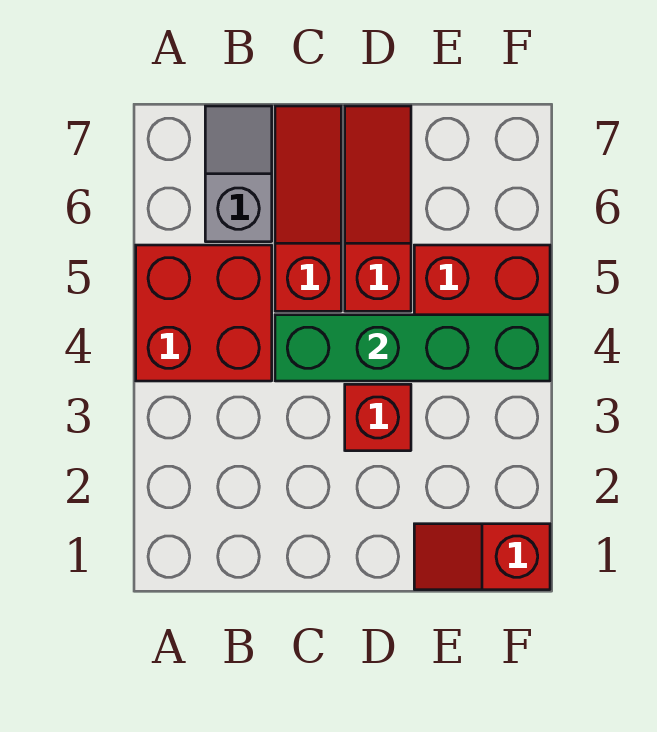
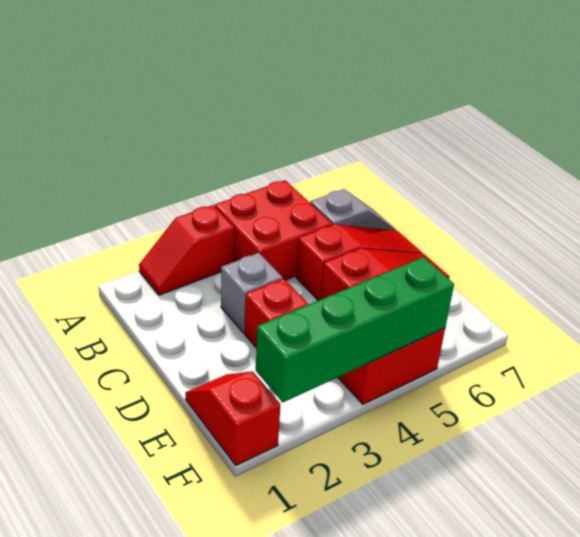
none -> red slope A2:A3 level 1 top 3
none -> grey brick C3 level 1
green brick C4:F4 level 2 -> green brick F2:F5 level 2

